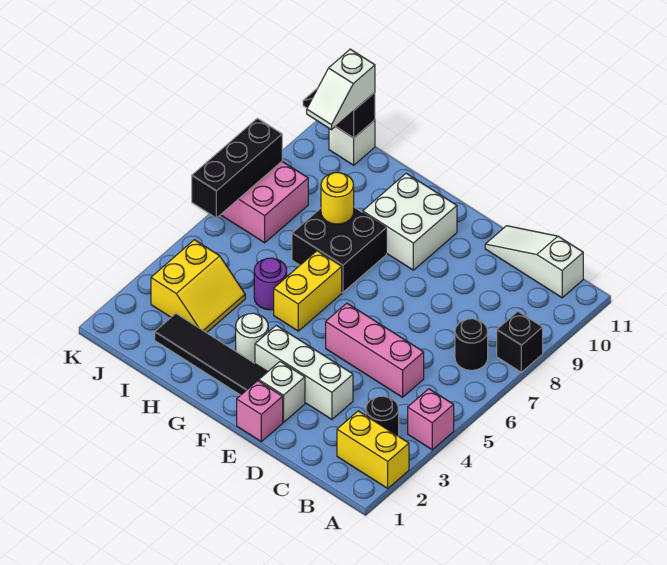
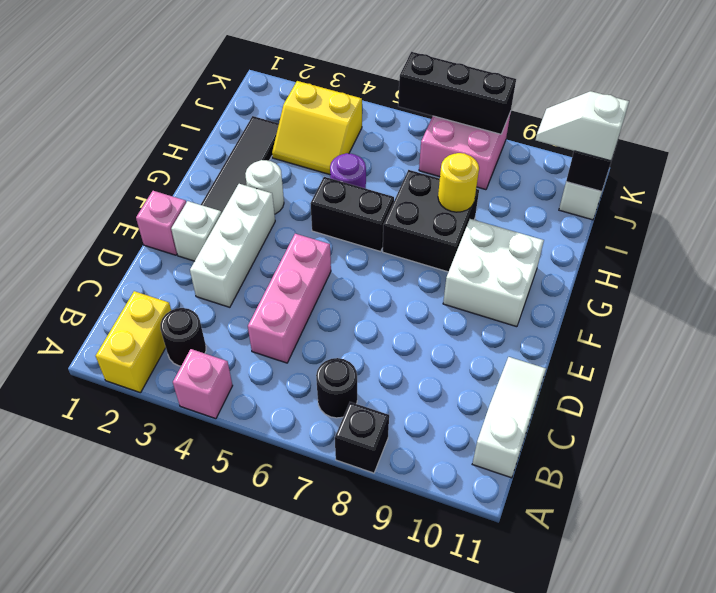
yellow brick G5:G6 level 1 -> black brick G5:G6 level 1

